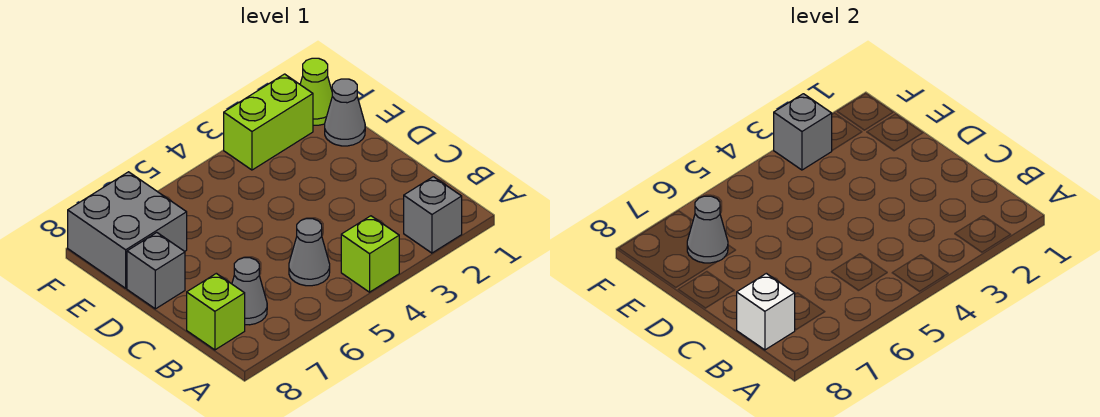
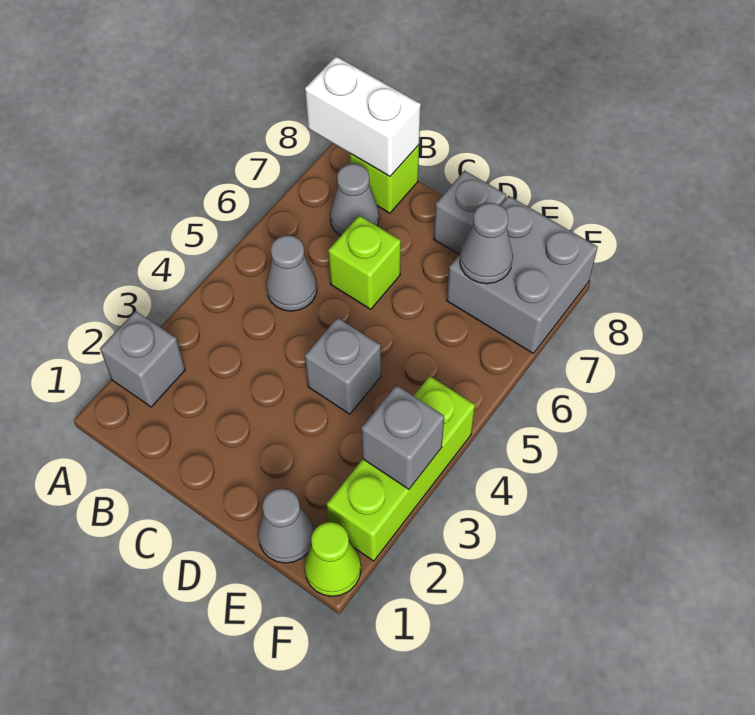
lime brick A4 level 1 -> lime brick C6 level 1
white brick B8 level 2 -> white brick A8:B8 level 2
none -> grey brick D4 level 1
lime brick F2:F3 level 1 -> lime brick F2:F4 level 1

